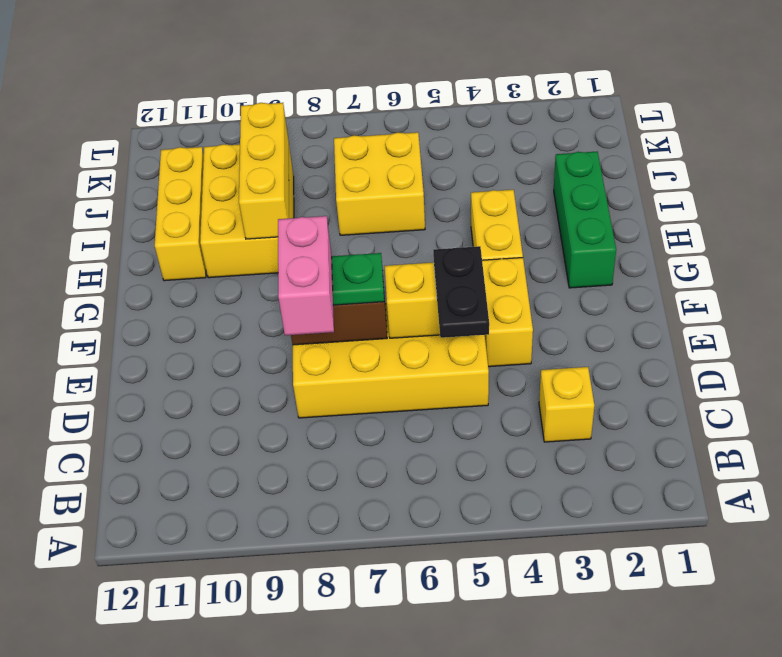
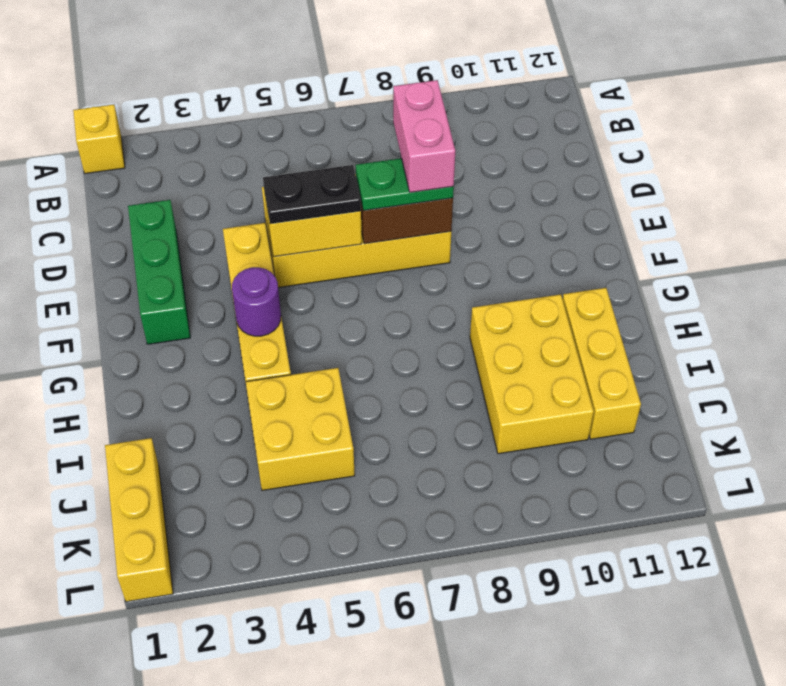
yellow brick C3 level 1 -> yellow brick A1 level 1
black plate D5:E5 level 3 -> black plate E5:E6 level 3
green brick G2:I2 level 1 -> green brick D2:F2 level 1
none -> purple round brick G4 level 2
yellow brick H9:J9 level 2 -> yellow brick J1:L1 level 1
yellow brick I6:J7 level 1 -> yellow brick I4:J5 level 1

